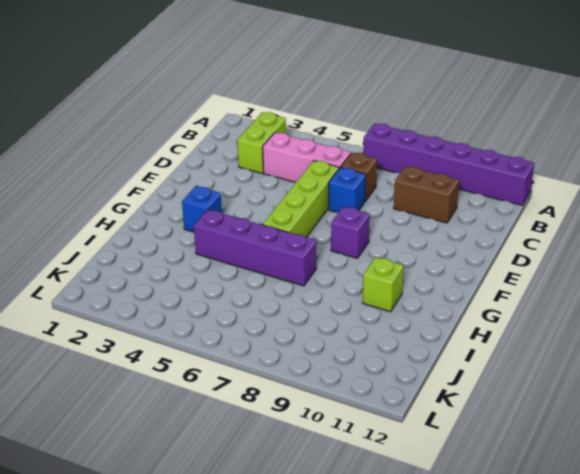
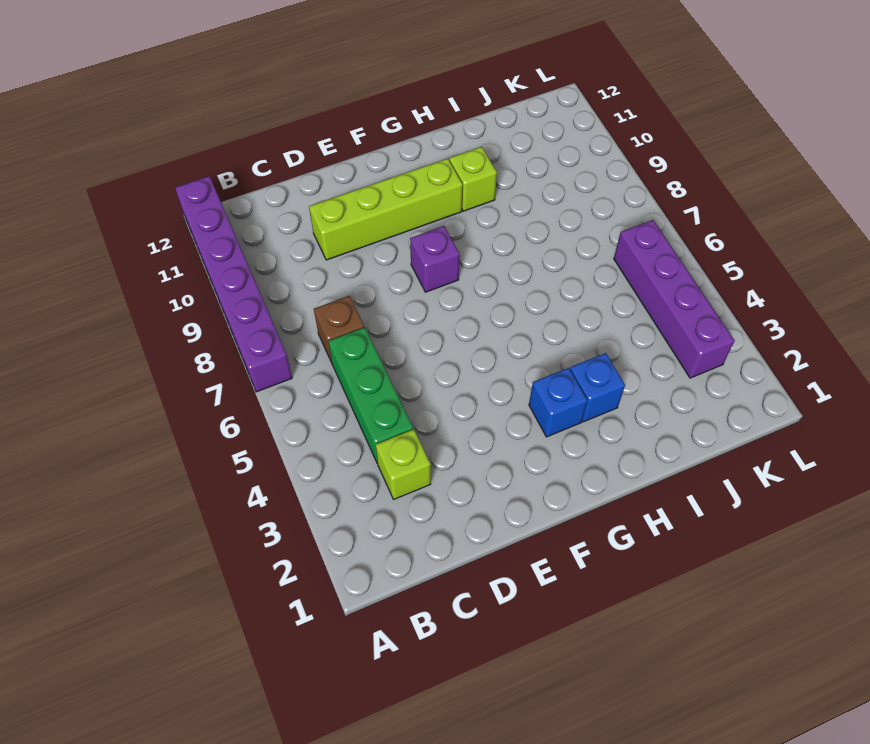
lime brick B3:C3 level 1 -> lime brick C3 level 1
pink brick C4:C6 level 1 -> green brick C4:C6 level 1
brown brick C9:C10 level 1 -> none
lime brick D6:G6 level 1 -> lime brick D10:G10 level 1
blue brick D7 level 1 -> blue brick H3 level 1
purple brick H4:H7 level 1 -> purple brick K3:K6 level 1

